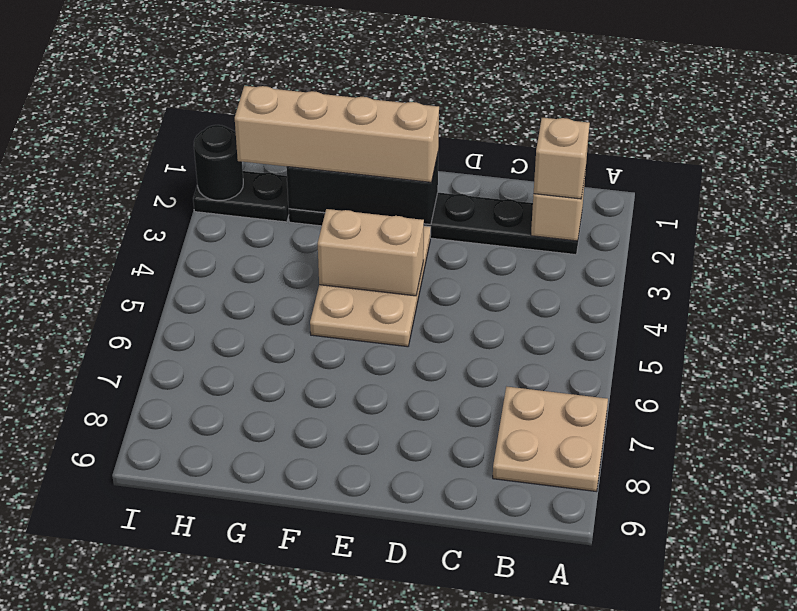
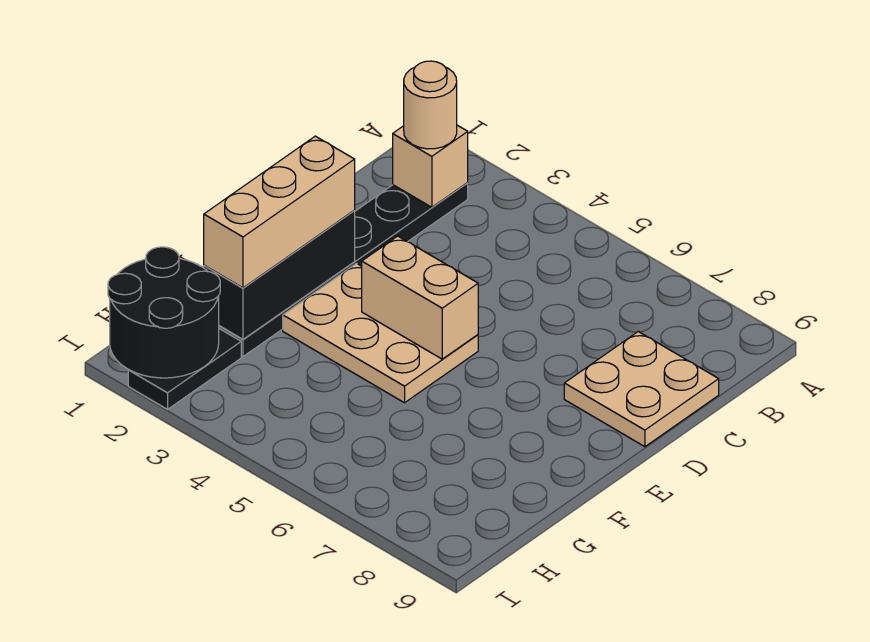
tan plate A7:B8 level 1 -> tan plate C8:D9 level 1
tan brick B2 level 3 -> tan round brick B2 level 3
tan brick E2:H2 level 3 -> tan brick E2:G2 level 3
tan brick E4:F4 level 2 -> tan brick E4:E5 level 2
black round brick I2 level 2 -> black round brick H1:I2 level 2

